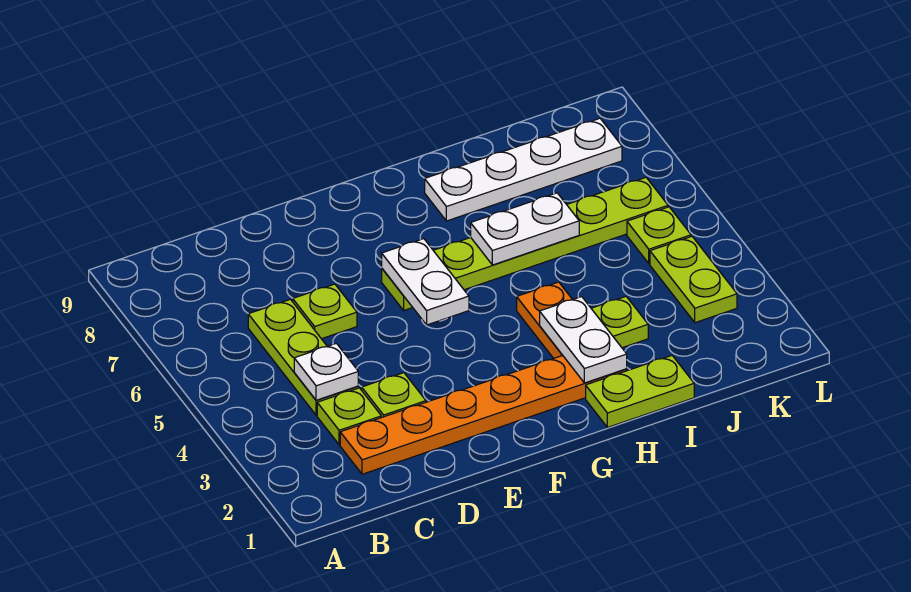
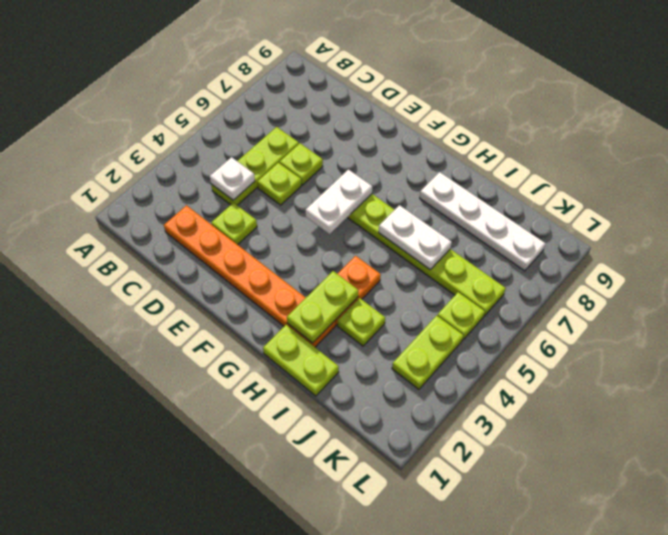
lime plate C3 level 1 -> lime plate D5 level 1
white plate H2:H3 level 2 -> lime plate H2:H3 level 2

